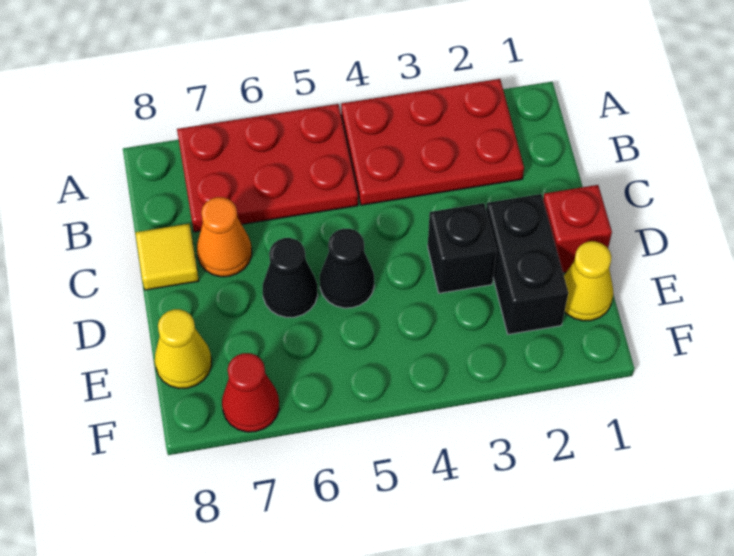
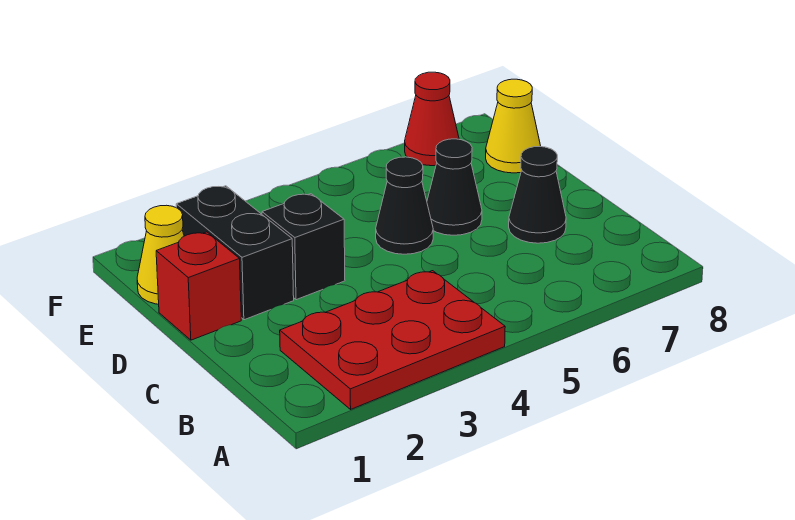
red plate A5:B7 level 1 -> none
orange cone C7 level 1 -> black cone C7 level 1
yellow tile C8 level 1 -> none

